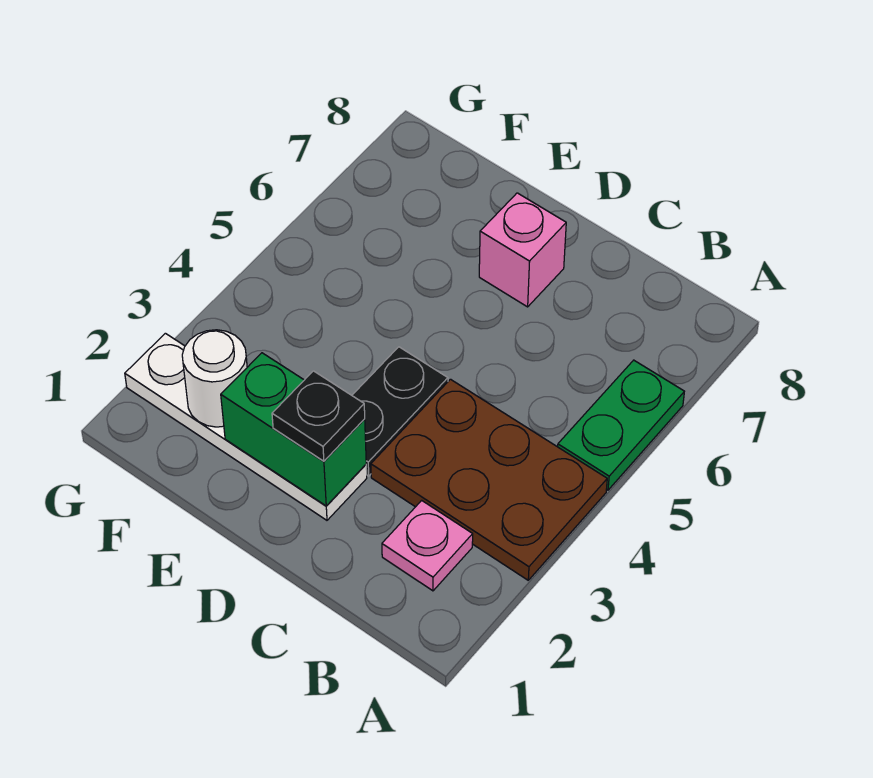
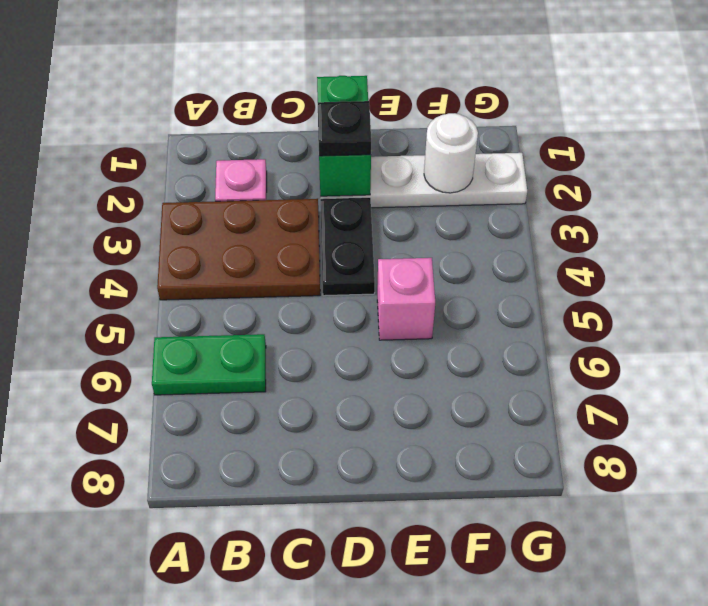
green plate A5:A6 level 1 -> green plate A6:B6 level 1
green brick D2:E2 level 2 -> green brick D1:D2 level 2
pink brick D7 level 1 -> pink brick E5 level 1

